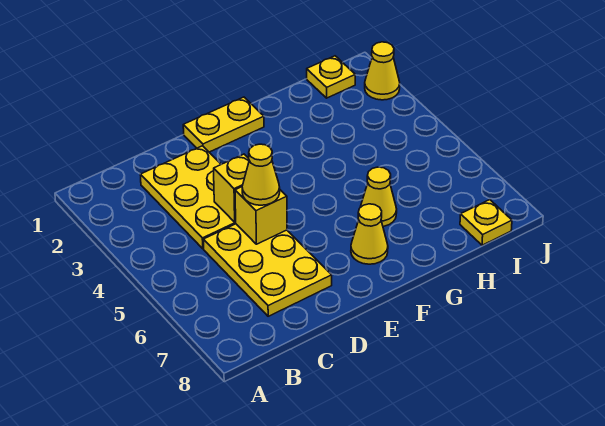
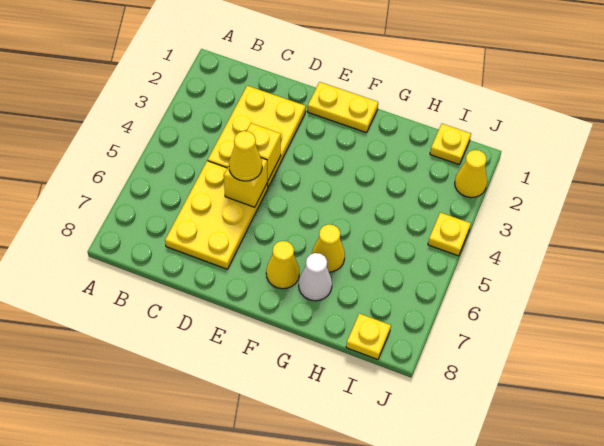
none -> white cone G7 level 1
none -> yellow plate J4 level 1

